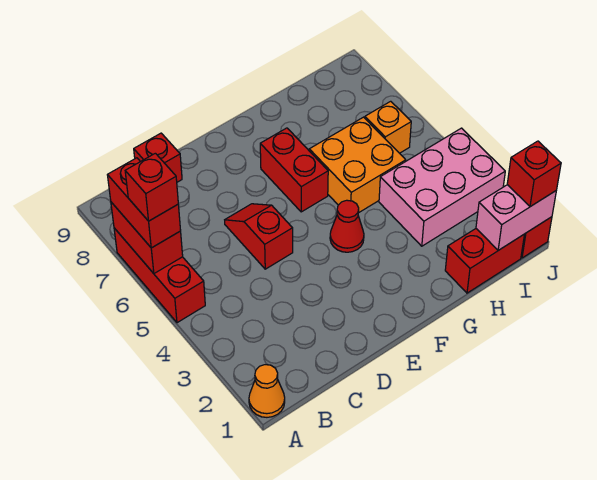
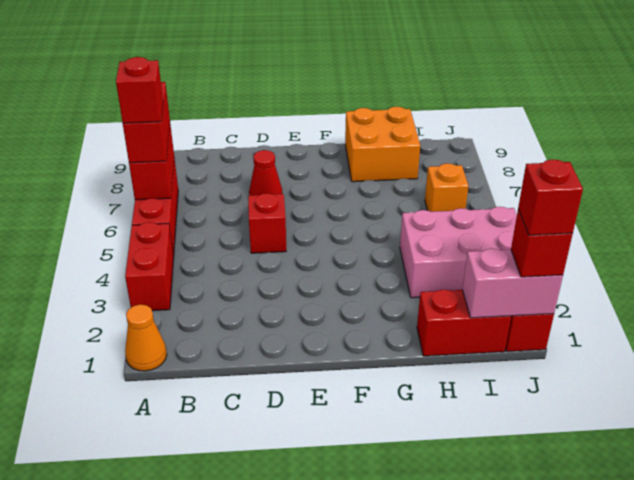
red brick C9 level 1 -> red brick J1 level 4
red cone F4 level 1 -> red cone D7 level 1
red brick F6:F7 level 1 -> red brick A3:A4 level 1
orange brick G5:H6 level 1 -> orange brick G8:H9 level 1

